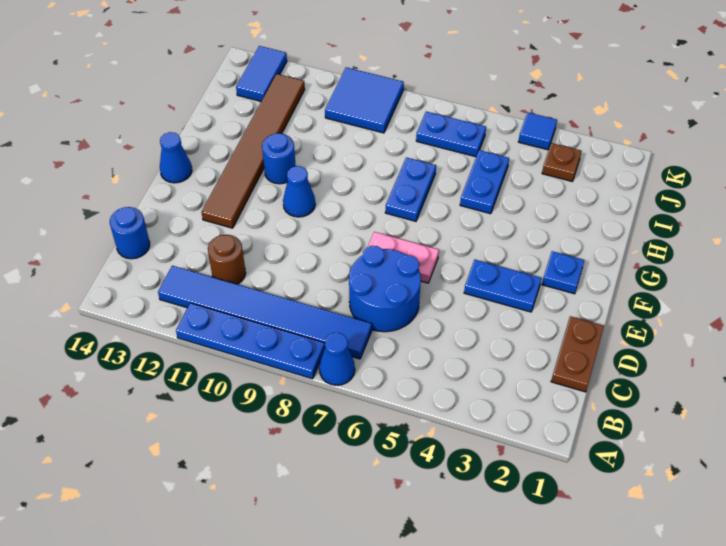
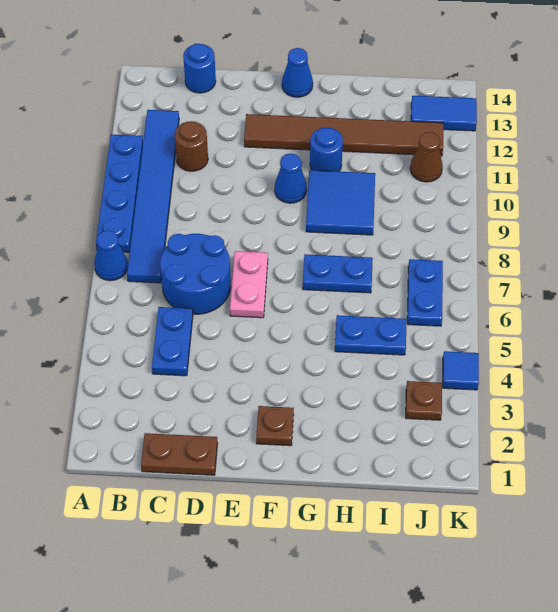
blue plate E3:E4 level 1 -> blue plate C4:C5 level 1
blue plate F2 level 1 -> brown plate F2 level 1
blue tile J9:K10 level 1 -> blue tile G9:H10 level 1
none -> brown cone J11 level 1

